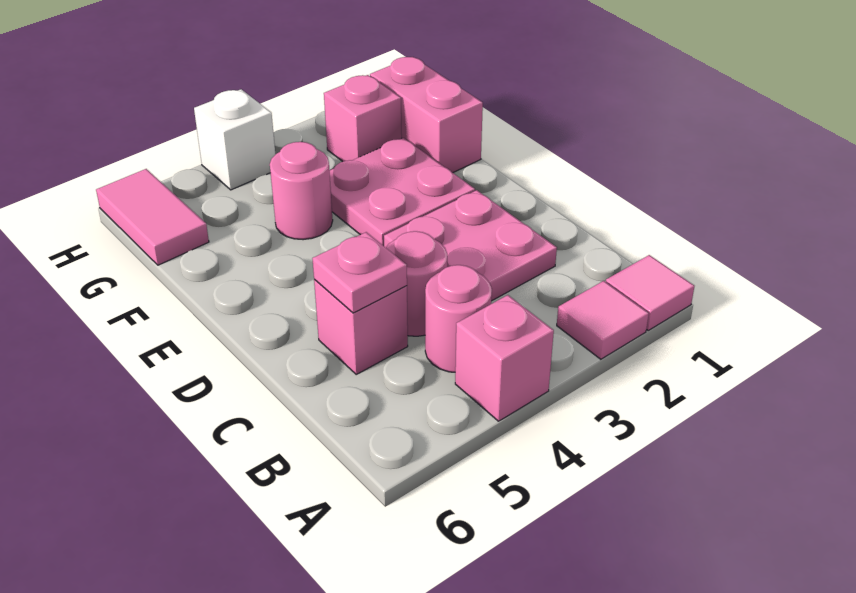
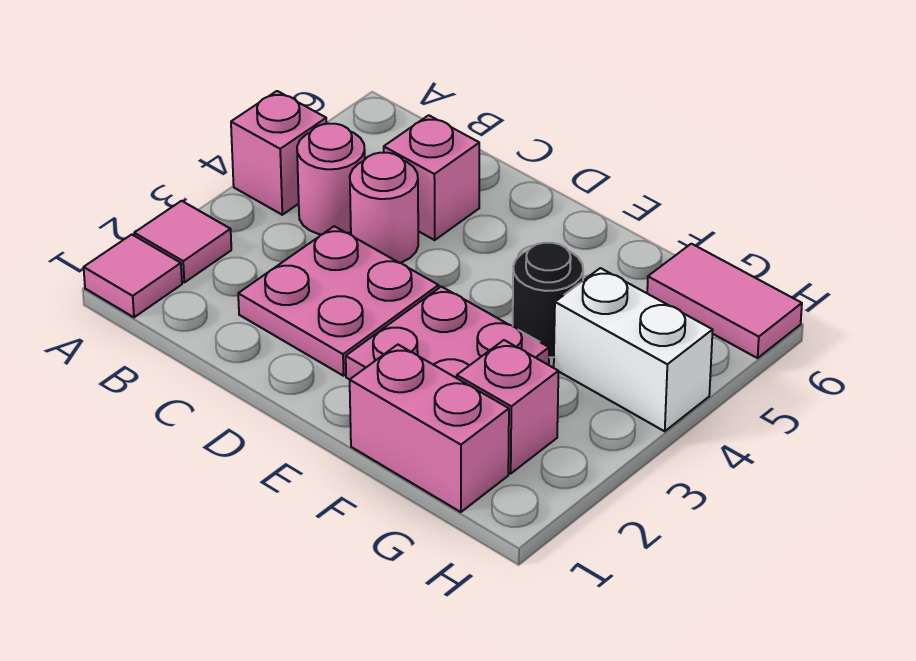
pink plate C5 level 2 -> none
pink round brick F4 level 1 -> black round brick F4 level 1
white brick H4 level 1 -> white brick G4:H4 level 1

